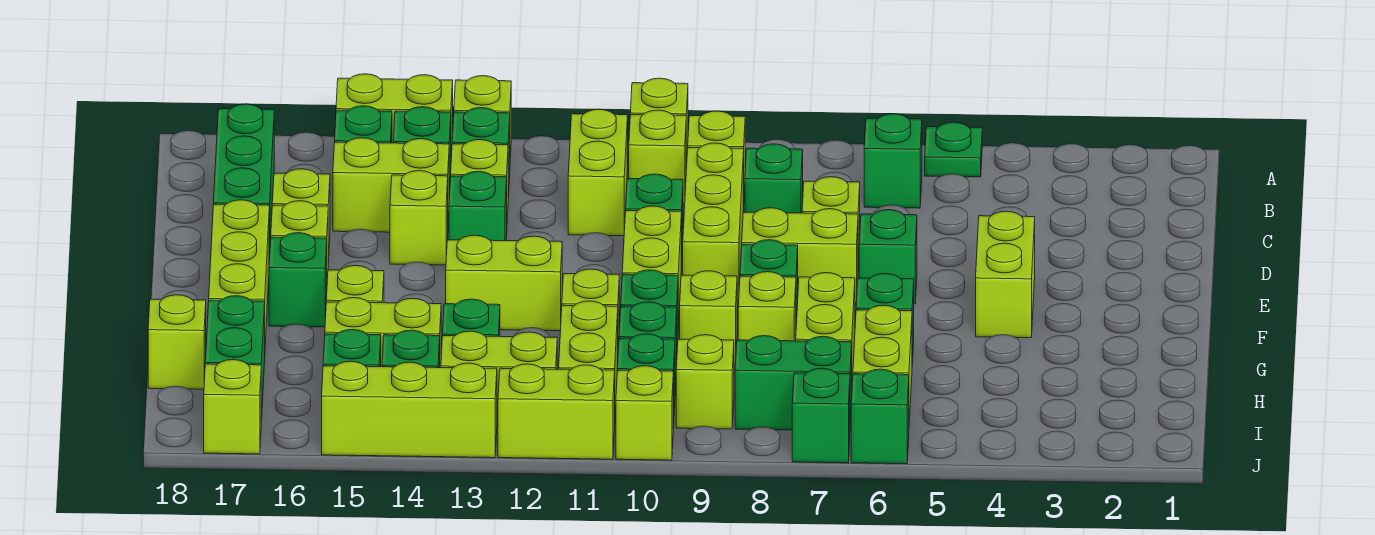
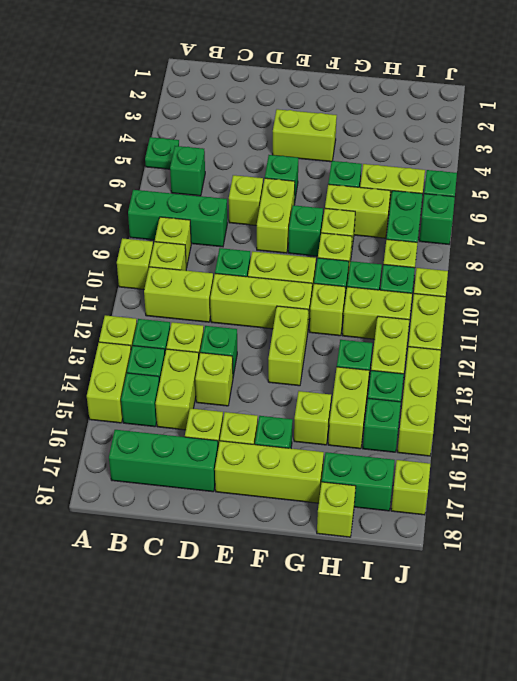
green brick C8 level 1 -> green brick A8:C8 level 1
lime brick C9:E9 level 1 -> lime brick D11:F11 level 1

